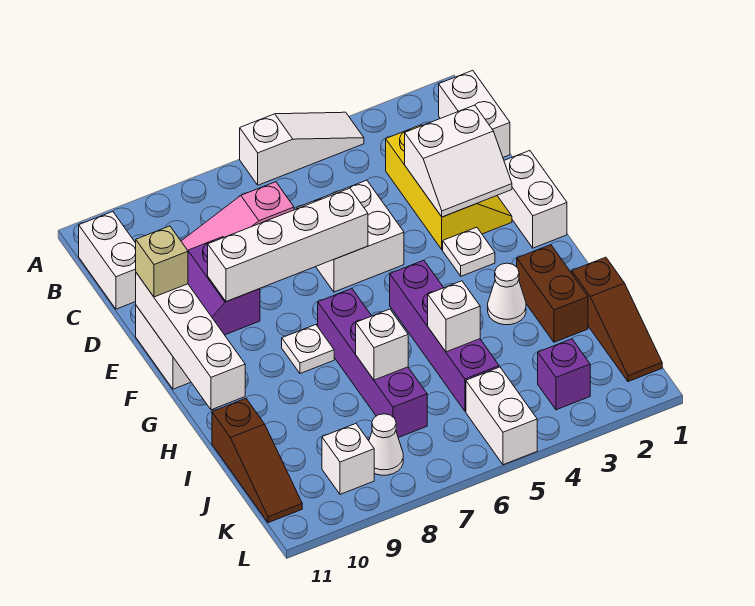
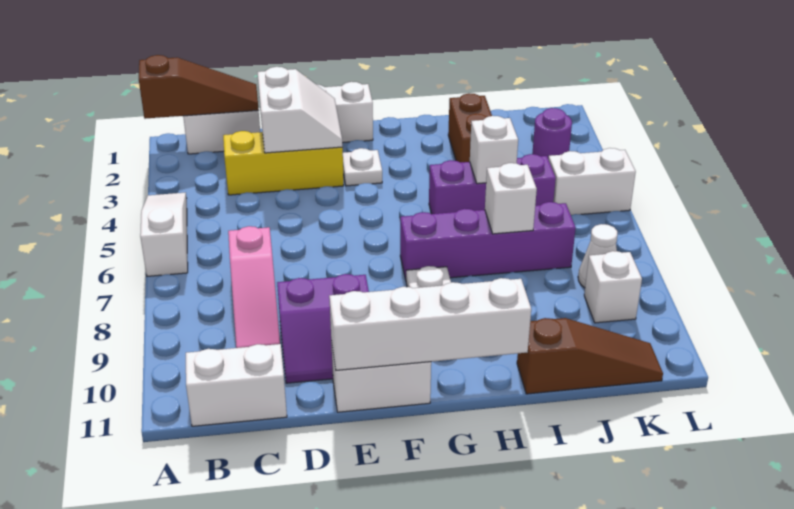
white brick D5:E6 level 1 -> none
white brick E6:E9 level 2 -> none
tan brick E11 level 3 -> none
purple brick G5:J5 level 1 -> purple brick H5:J5 level 1
brown brick H2:I2 level 1 -> brown brick I2:I3 level 1
white cone H3 level 1 -> none
brown slope I1:K1 level 1 top I -> brown slope A1:C1 level 2 top A
purple brick K3 level 1 -> purple round brick K3 level 1

